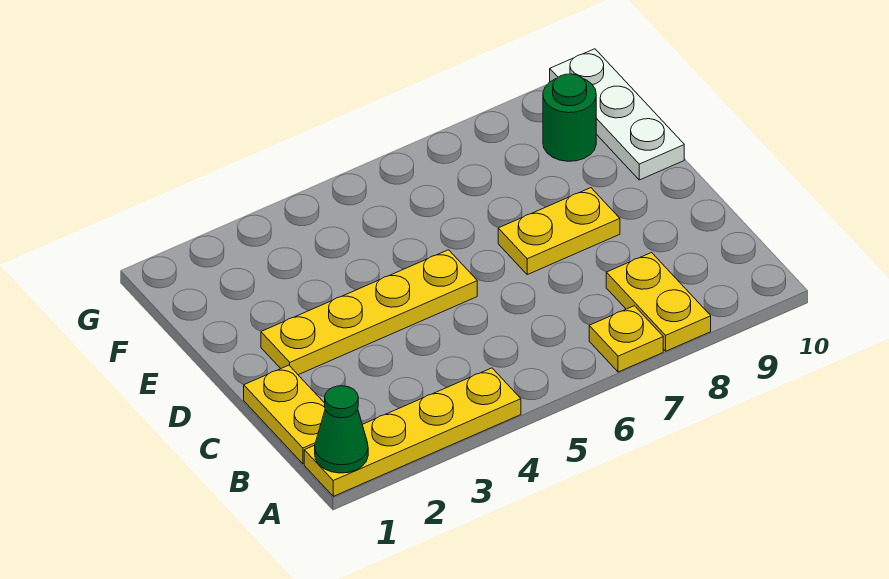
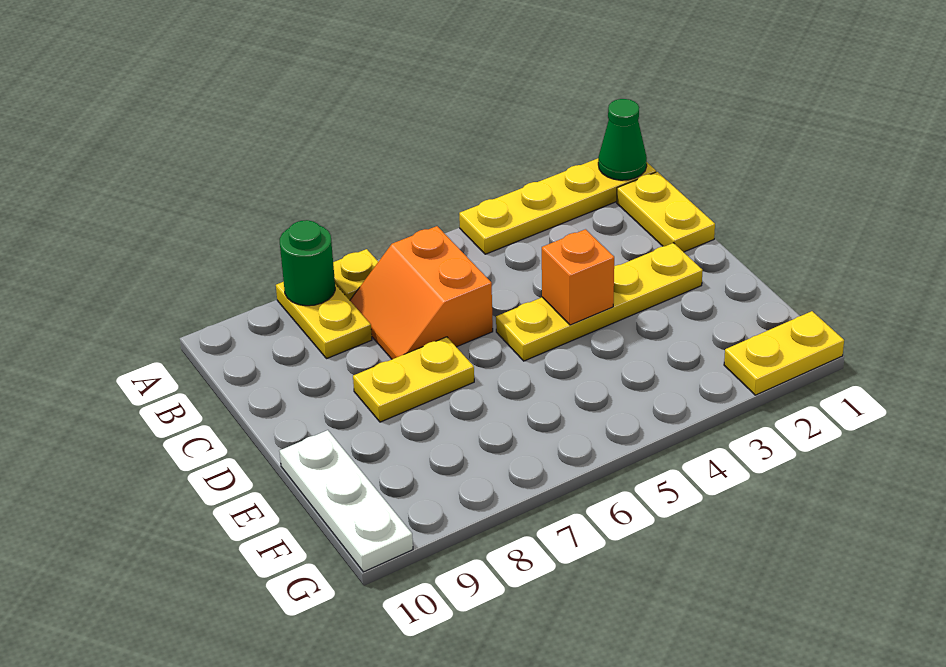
none -> orange slope B6:C7 level 1 top 6
none -> orange brick D4 level 2
green round brick F9 level 1 -> green round brick A8 level 2
none -> yellow plate G1:G2 level 1

